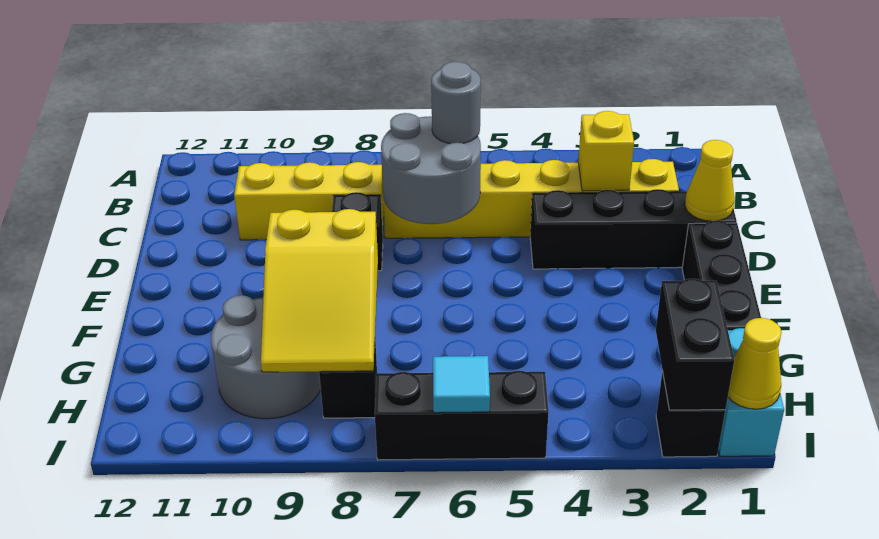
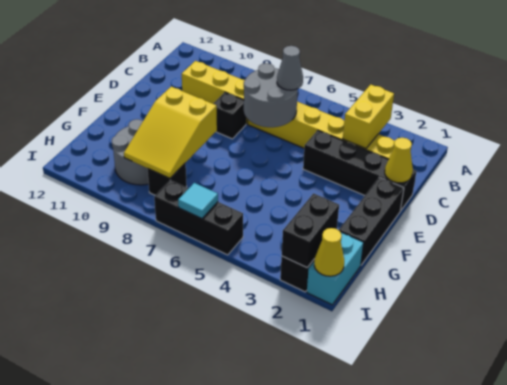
yellow brick C3 level 2 -> yellow brick B3:C3 level 2
grey round brick C6 level 3 -> grey cone C6 level 3

